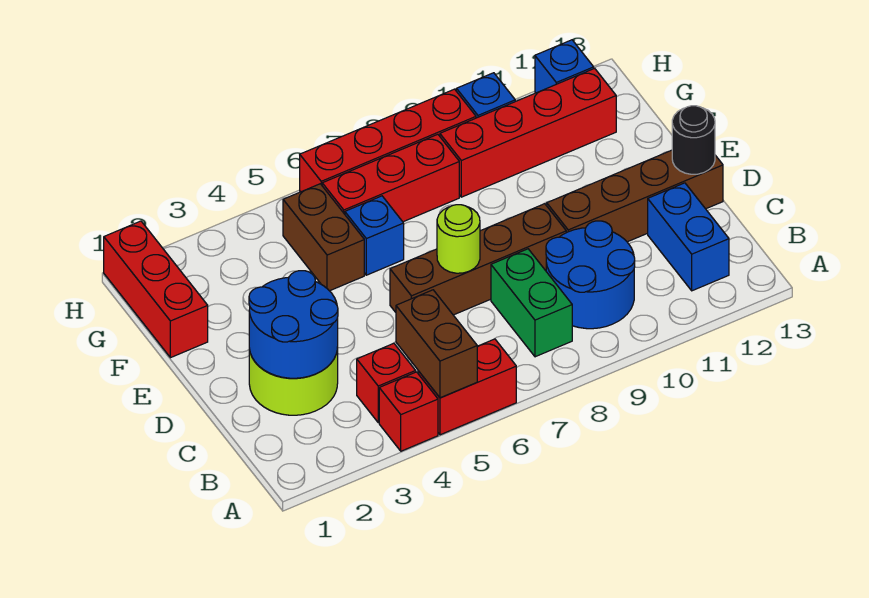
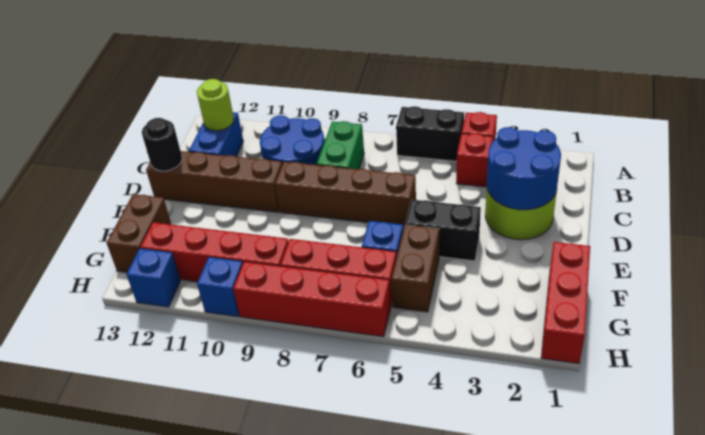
red brick A5:A6 level 1 -> black brick A5:A6 level 1
brown brick A5:B5 level 2 -> brown brick F13:G13 level 1
lime round brick D7 level 2 -> lime round brick B12 level 2
none -> black brick E4:E5 level 1

